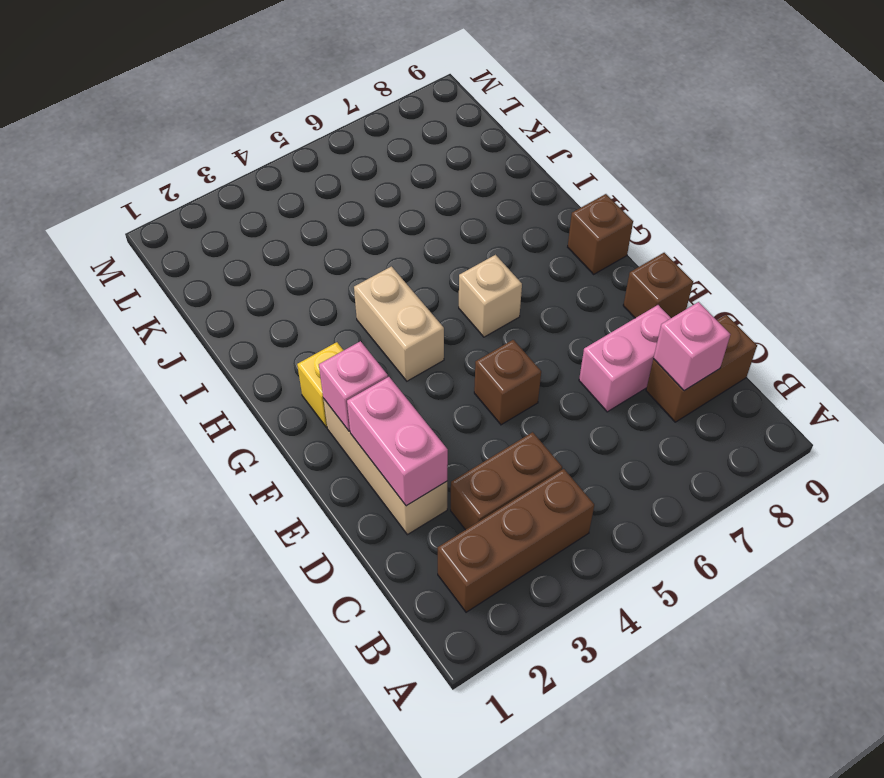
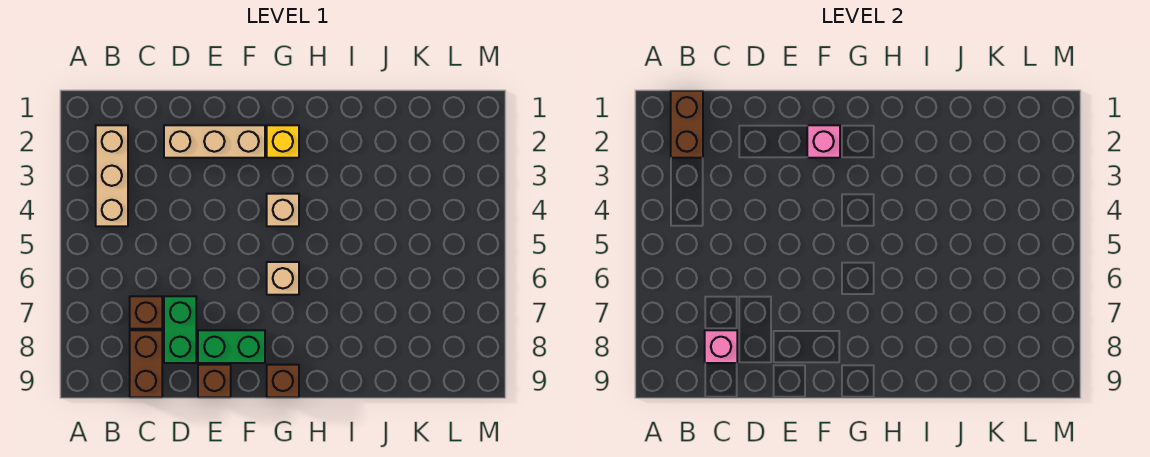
brown brick B2:B4 level 1 -> tan brick B2:B4 level 1
brown brick C3:C4 level 1 -> brown brick B1:B2 level 2
pink brick D2:E2 level 2 -> none
pink brick D7:D8 level 1 -> green brick D7:D8 level 1
brown brick E5 level 1 -> brown brick C7 level 1
none -> green brick E8:F8 level 1
tan brick G4:H4 level 1 -> tan brick G4 level 1

